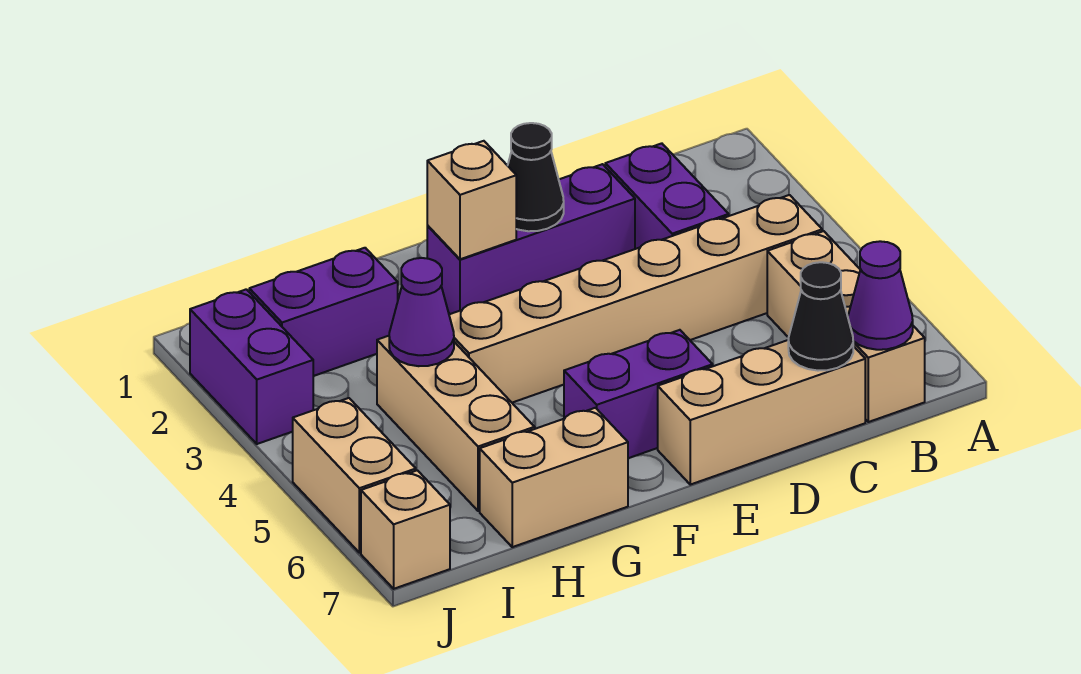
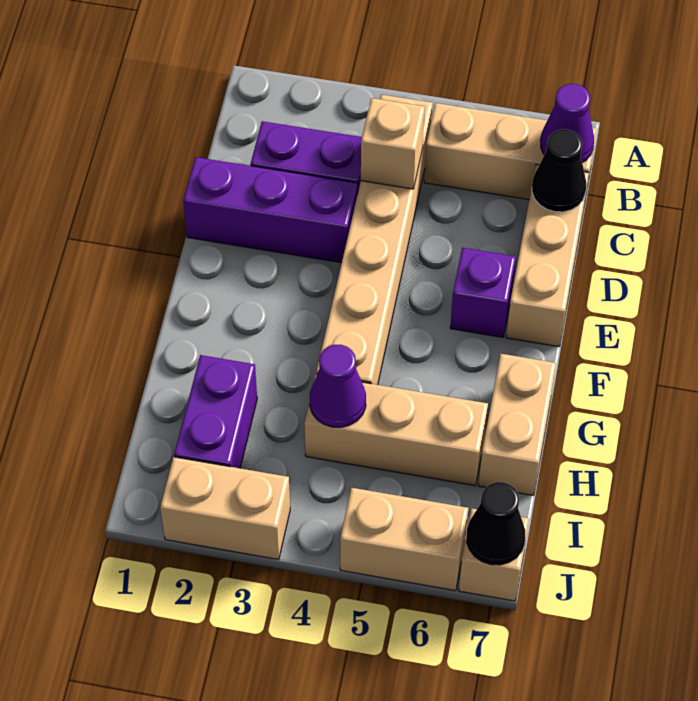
purple brick D2:F2 level 1 -> purple brick D1:D3 level 1
black cone E2 level 2 -> black cone J7 level 2
purple brick E6:F6 level 1 -> purple brick E6 level 1
tan brick F2 level 2 -> tan brick C4 level 2
purple brick J2:J3 level 1 -> tan brick J2:J3 level 1

